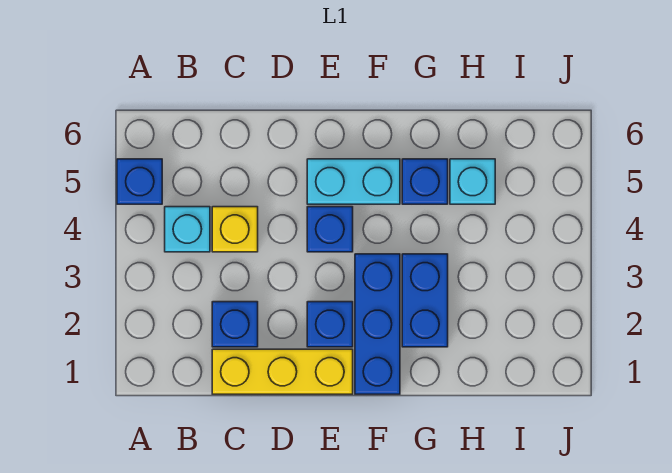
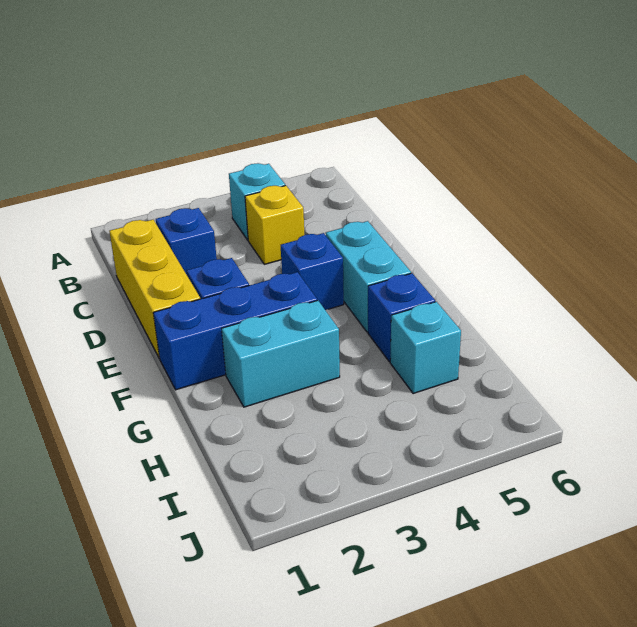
blue brick A5 level 1 -> none
blue brick G2:G3 level 1 -> cyan brick G2:G3 level 1

